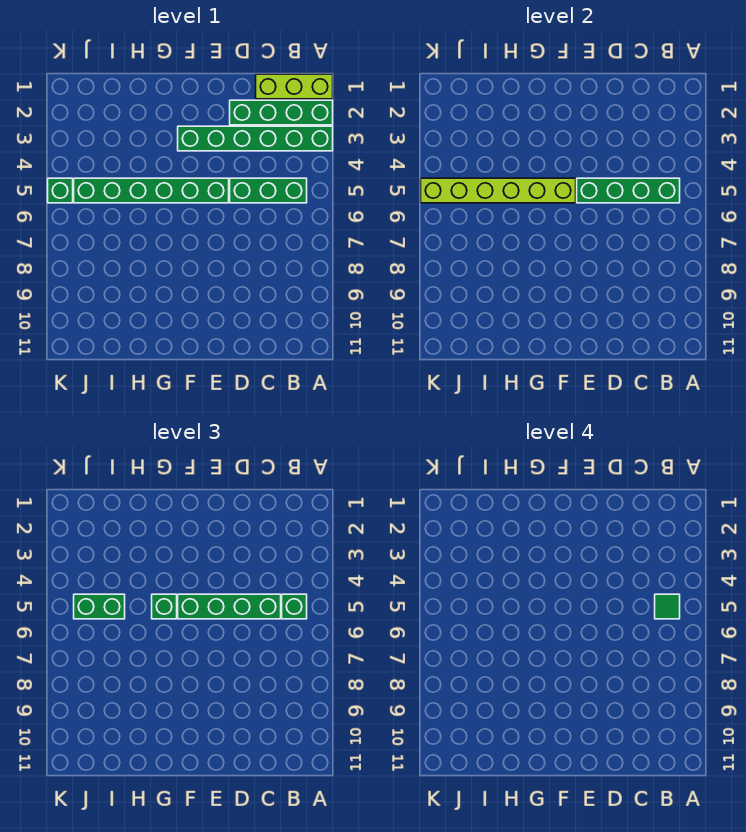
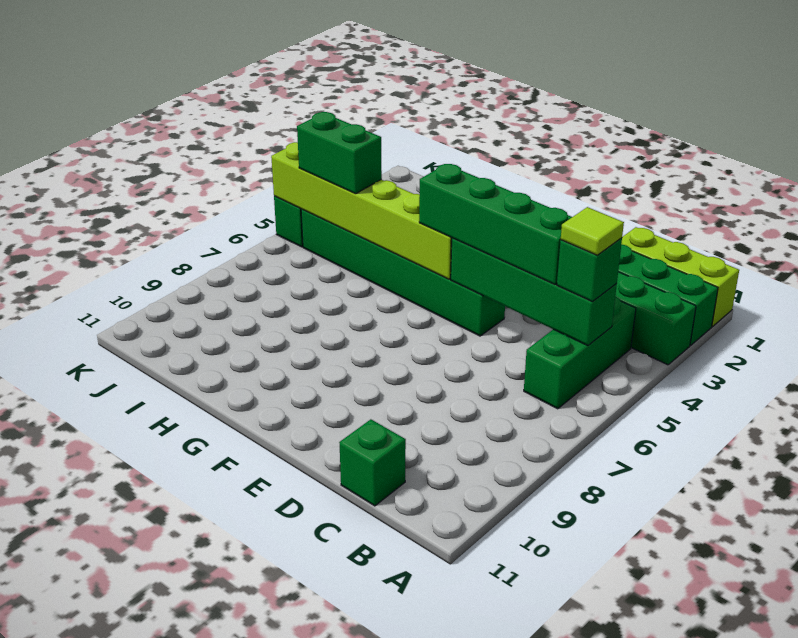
green brick B5:D5 level 1 -> green brick B4:B6 level 1
green tile B5 level 4 -> lime tile B5 level 4
green brick G5 level 3 -> green brick C11 level 1

